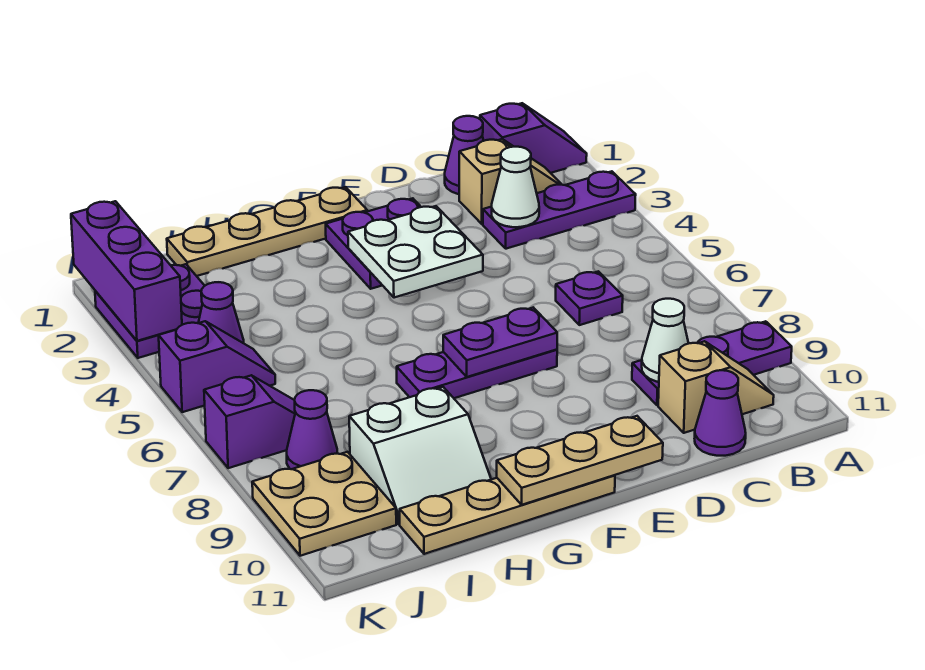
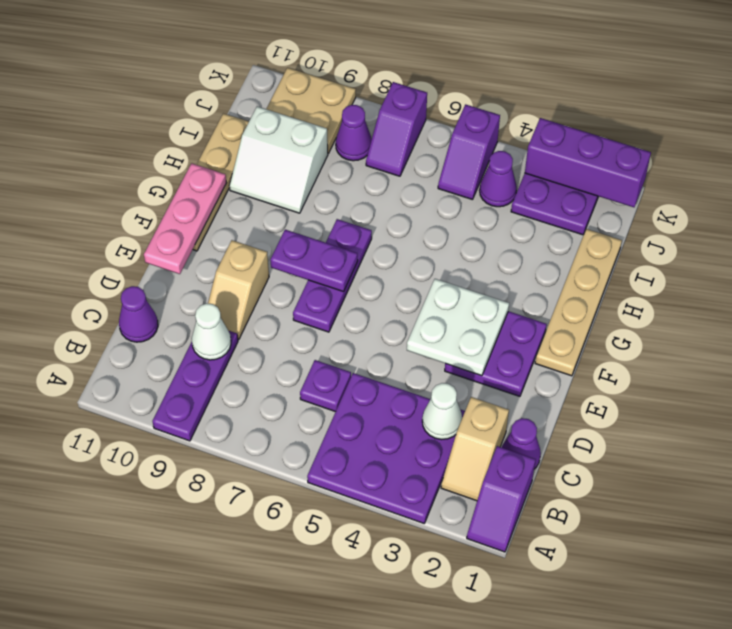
purple plate A3:C3 level 1 -> purple plate A3:C5 level 1
tan slope B10:C10 level 1 top C -> tan slope D9:E9 level 1 top E
purple plate E7:F7 level 2 -> purple plate F7:F8 level 2
tan plate E11:G11 level 2 -> pink plate E11:G11 level 2
white slope H9:I10 level 1 top 9 -> white slope H9:I10 level 1 top I

